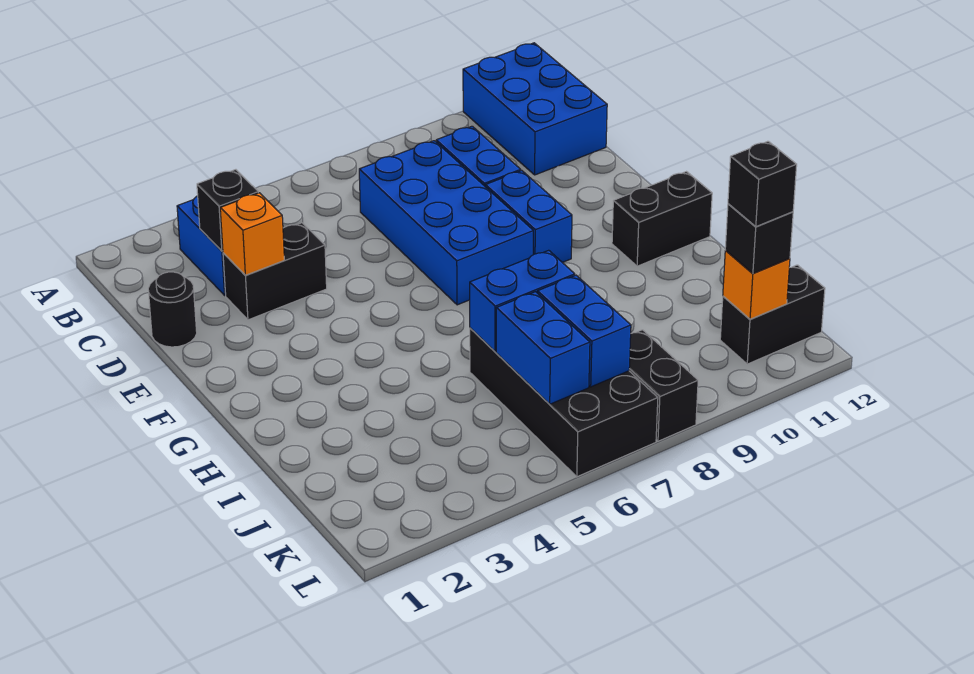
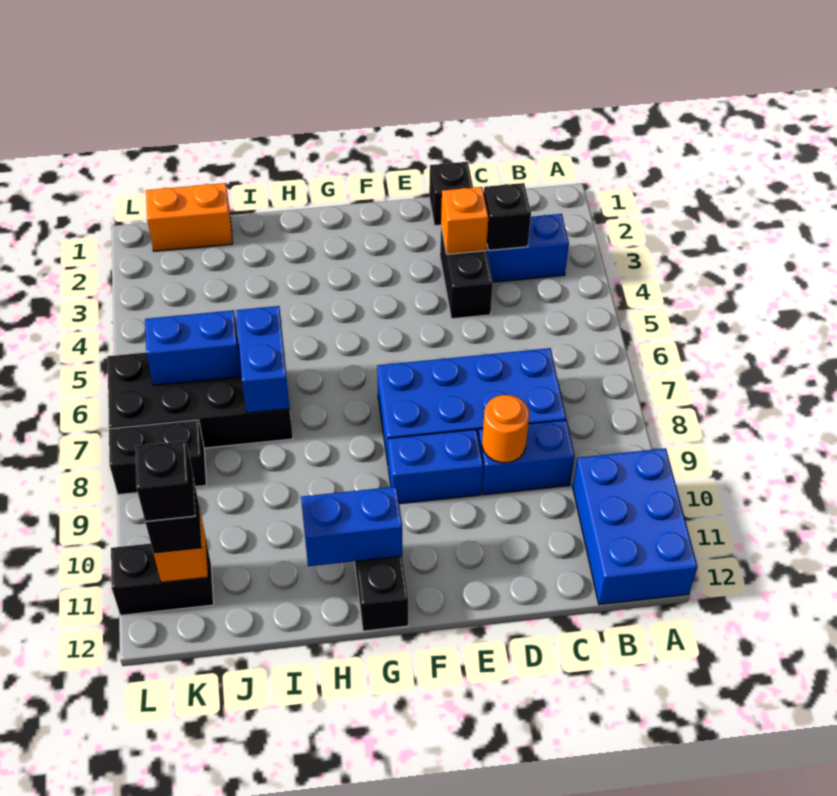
blue brick A11:C12 level 1 -> blue brick A10:B12 level 1
black round brick D1 level 1 -> black brick D1 level 1
none -> orange round brick D9 level 2
none -> orange brick J1:K1 level 1
blue brick J7:K7 level 2 -> blue brick G11:H11 level 2
black brick K11:K12 level 1 -> black brick K11:L11 level 1

